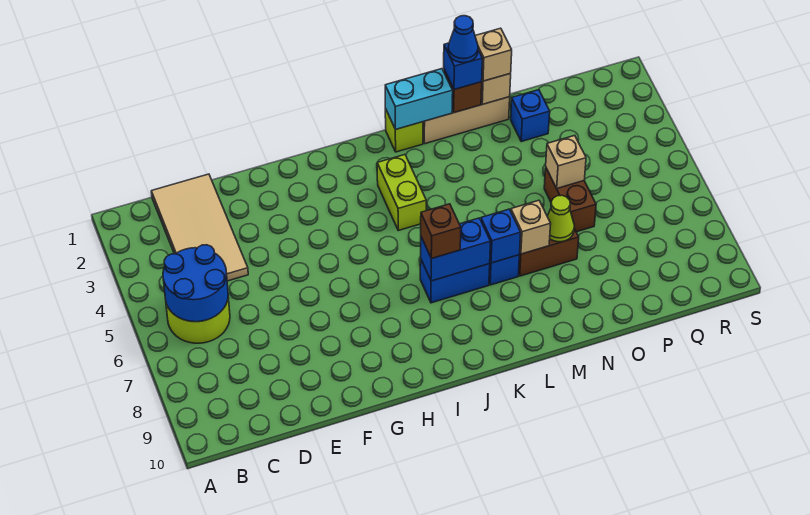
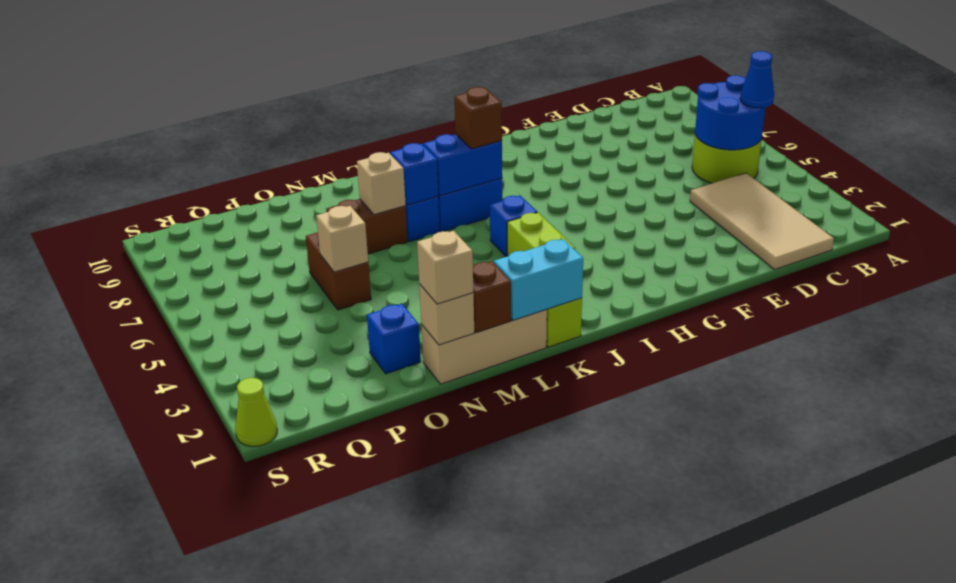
blue brick M1 level 3 -> blue brick J5 level 1
blue cone M1 level 4 -> blue cone B5 level 3
lime cone N7 level 2 -> lime cone S1 level 1

